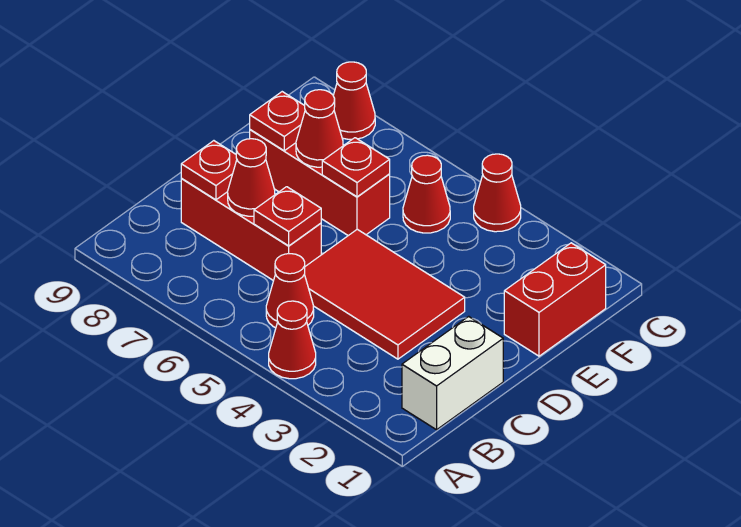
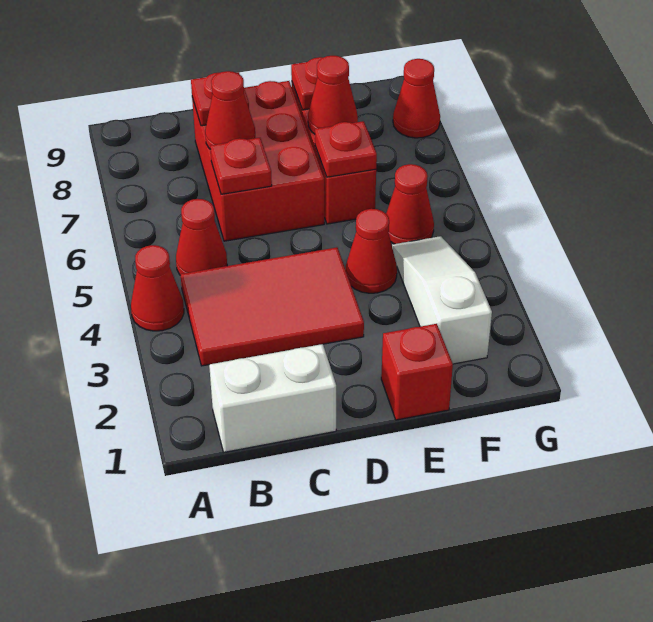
red tile C3:D5 level 1 -> red tile B3:D4 level 1
red brick C6:C8 level 1 -> red brick C6:D8 level 1
red brick E1:F1 level 1 -> red brick E1 level 1
none -> white slope F2:F4 level 1 top 2
red cone G4 level 1 -> red cone E4 level 1

